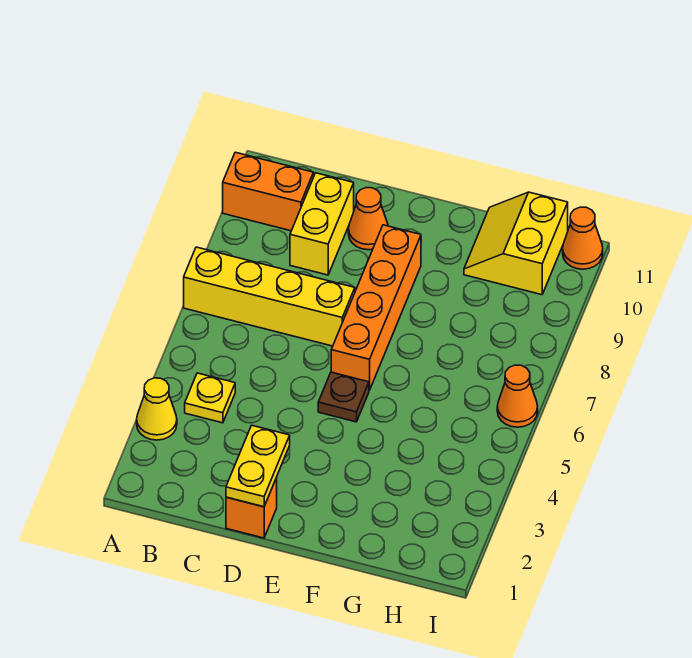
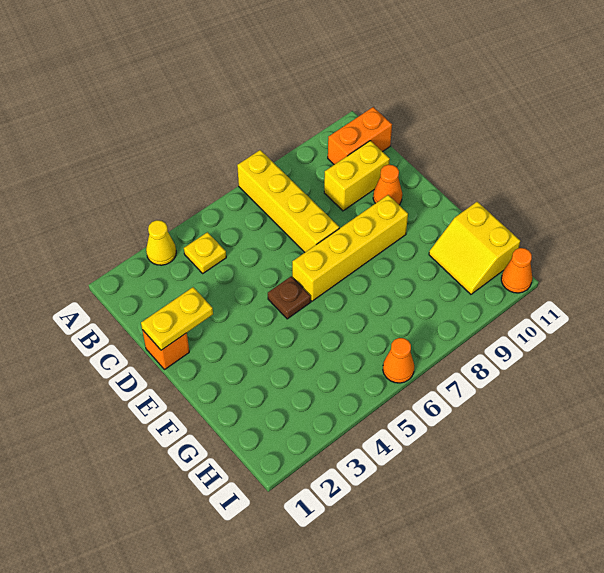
orange brick A10:B10 level 1 -> orange brick B10:B11 level 1
orange brick E6:E9 level 1 -> yellow brick E6:E9 level 1
yellow slope G10:H11 level 1 top H -> yellow slope G10:H11 level 1 top 11

